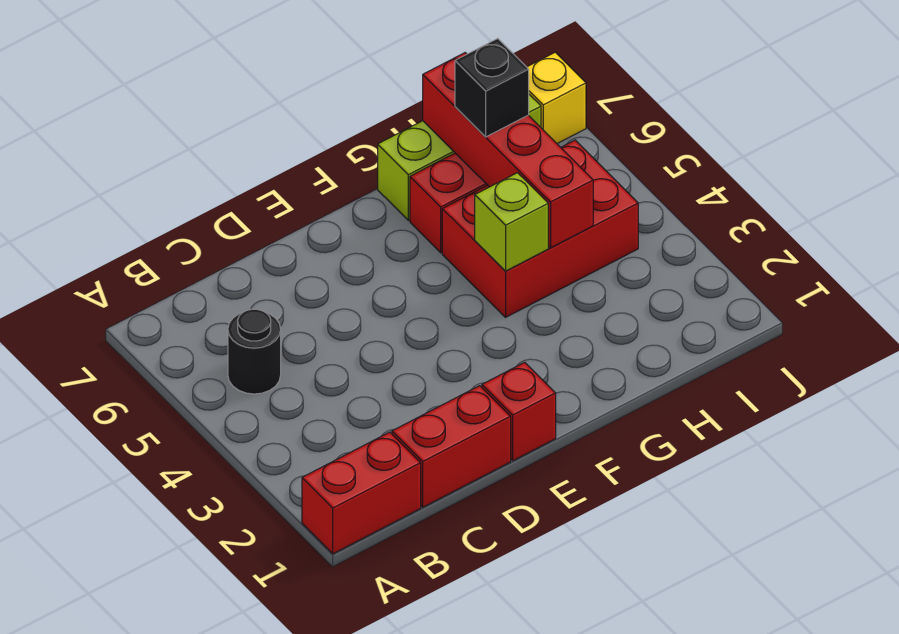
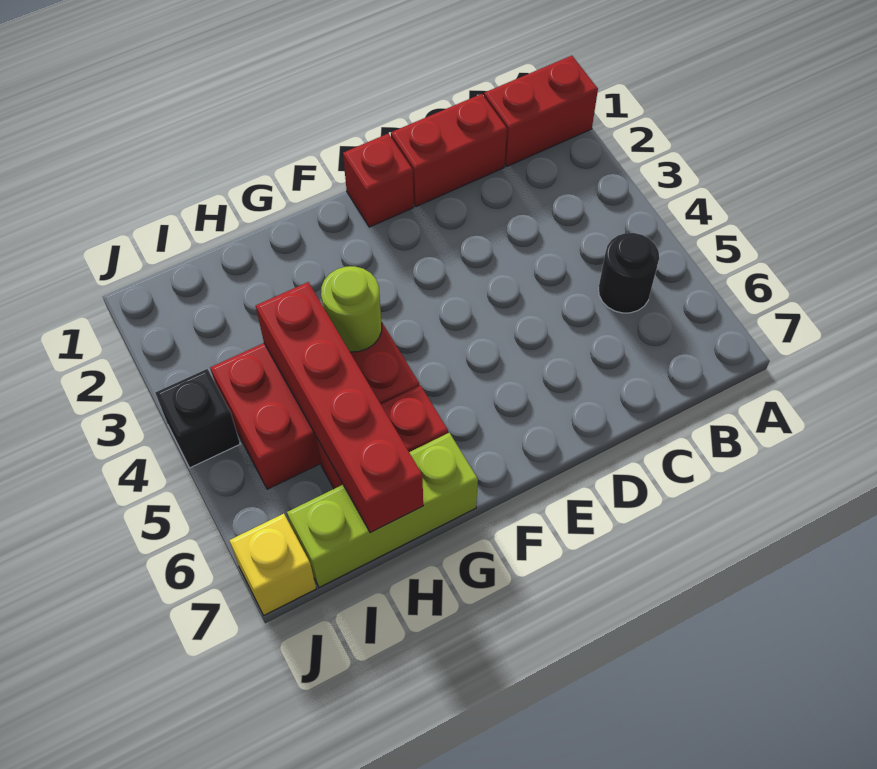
lime brick G4 level 2 -> lime round brick G4 level 2
black brick H6 level 3 -> black brick J4 level 1

